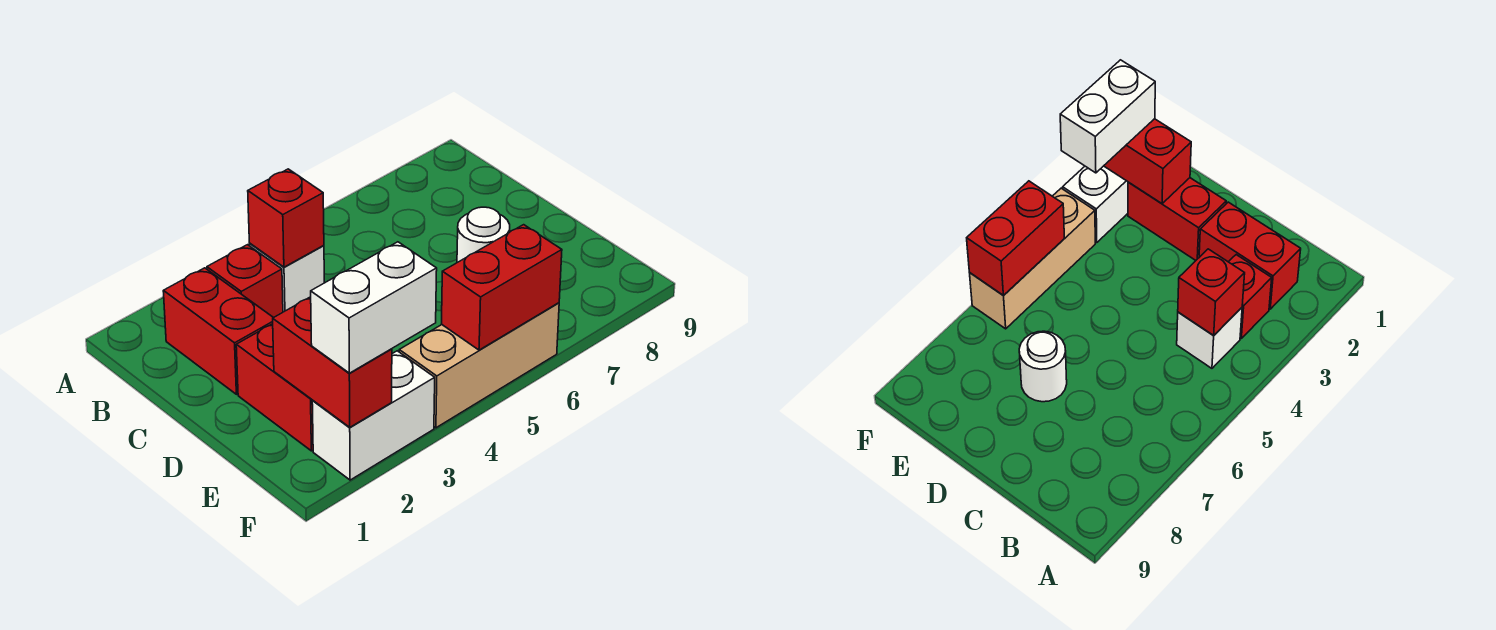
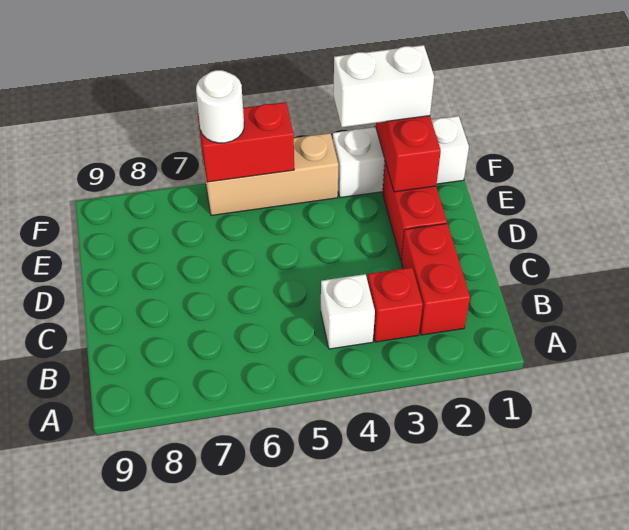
red brick B4 level 2 -> none
white round brick D7 level 1 -> white round brick F6 level 3
white brick F2:F3 level 1 -> white brick F1:F3 level 1

